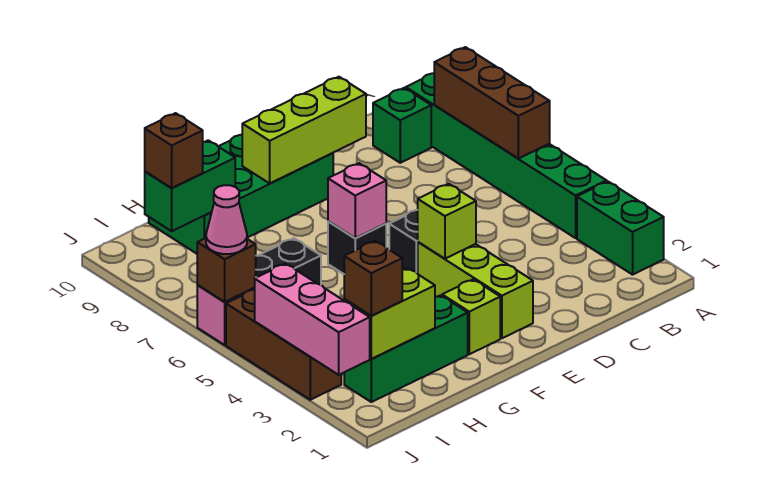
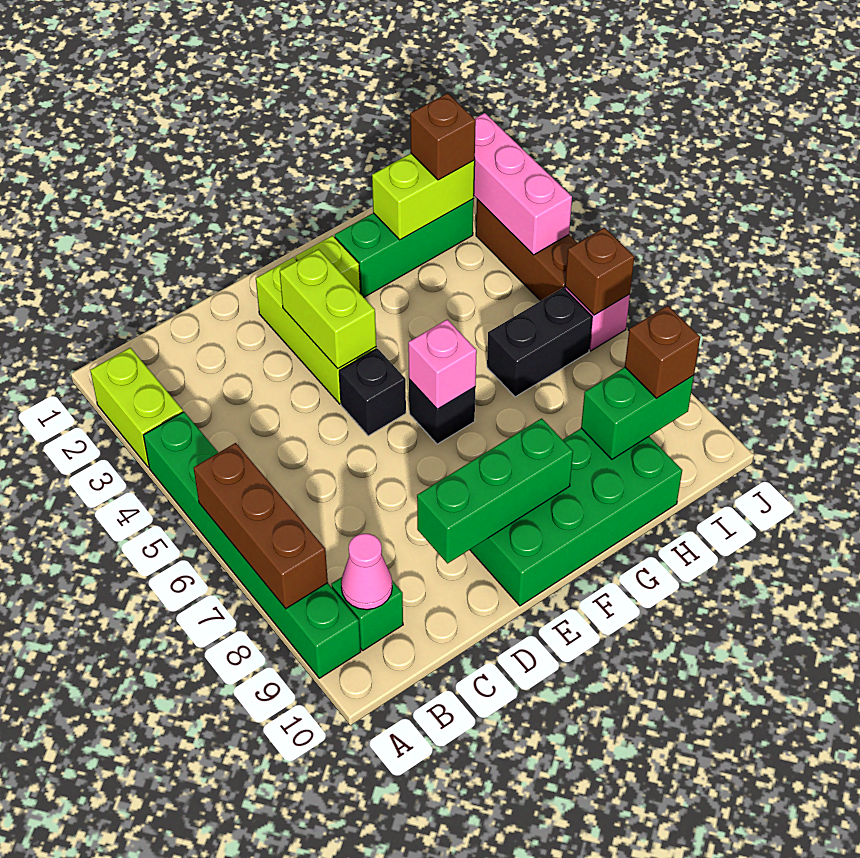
green brick A2:A3 level 1 -> lime brick A2:A3 level 1
lime brick D9:F9 level 2 -> green brick D9:F9 level 2
lime brick E4 level 2 -> lime brick E3:E4 level 2
pink cone J6 level 3 -> pink cone B9 level 2

